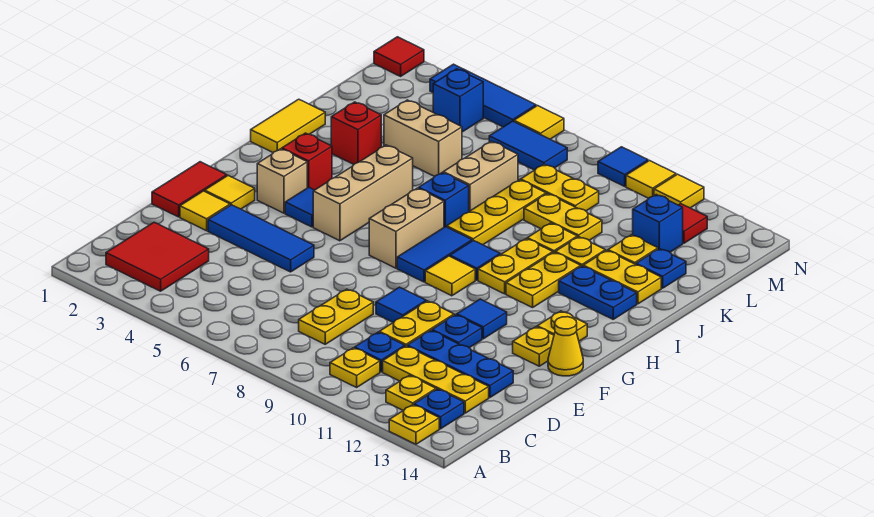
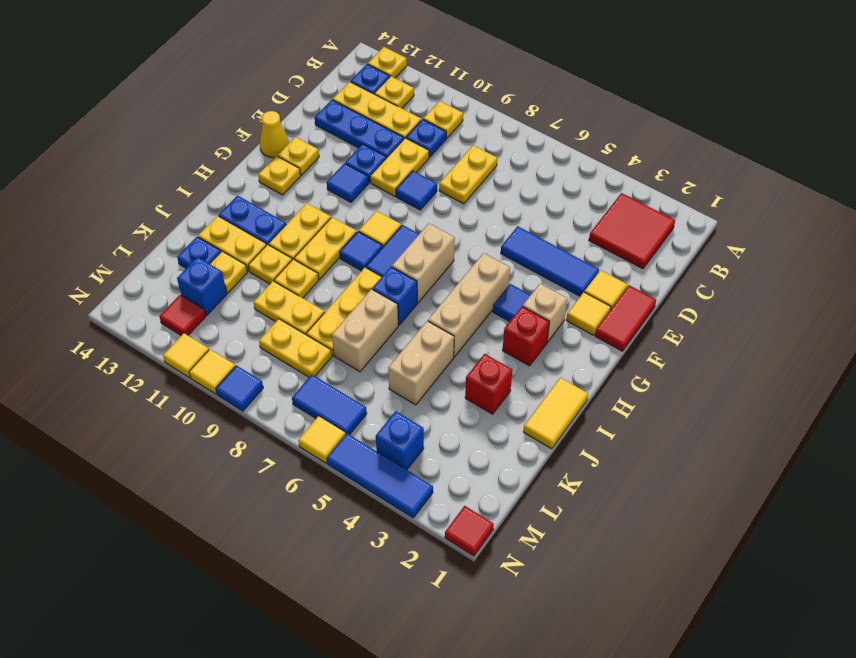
tan brick K4:K5 level 1 -> tan brick J5:K5 level 1

